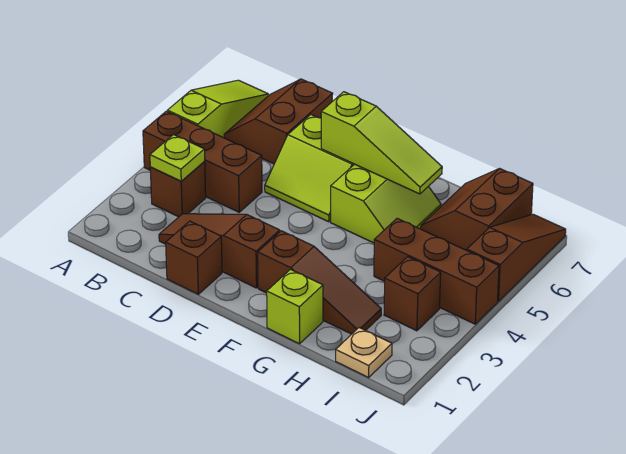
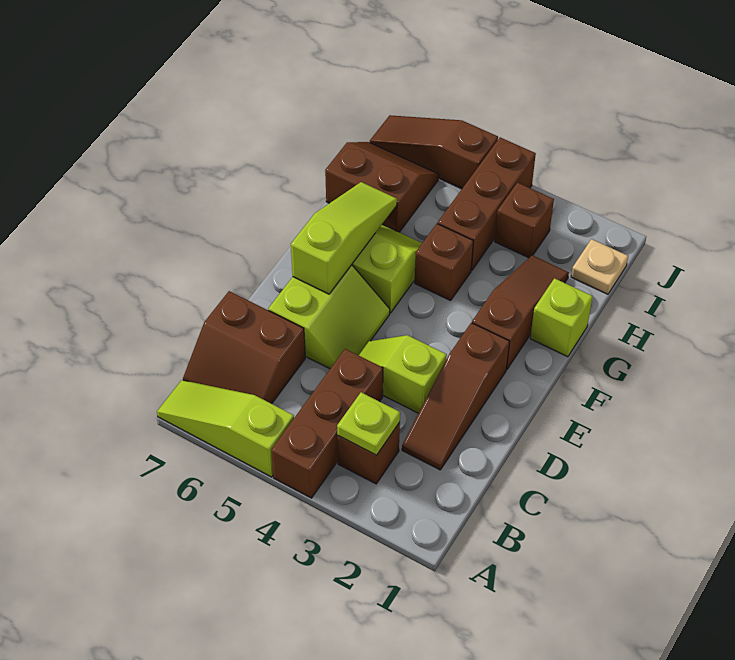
brown brick D1 level 1 -> brown brick G4 level 1
none -> lime slope D3:D4 level 1 top 3
brown slope H6:I7 level 1 top I -> brown slope H6:I7 level 1 top H

